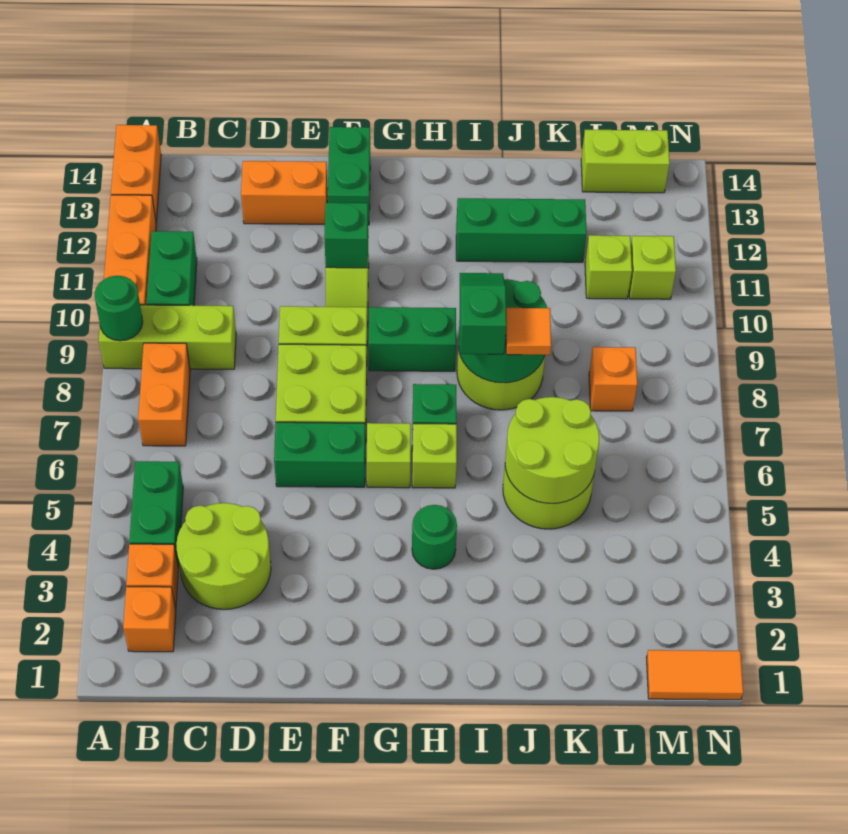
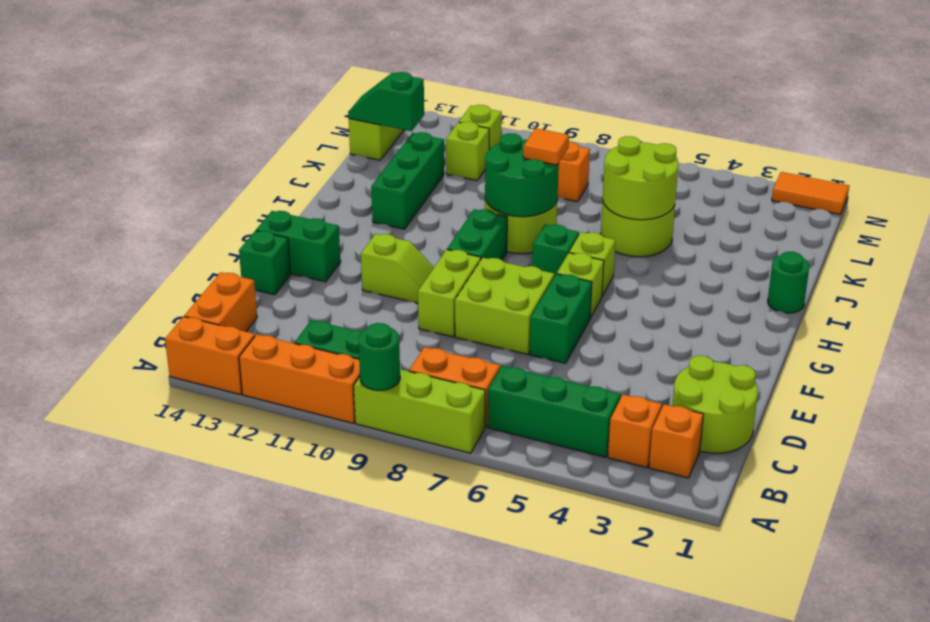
lime brick A9:C9 level 1 -> lime brick A7:A9 level 1
green brick B4:B5 level 1 -> green brick B4:B6 level 1
lime round brick C3:D4 level 1 -> lime round brick C1:D2 level 1
orange brick D13:E13 level 1 -> orange brick B14:C14 level 1
green brick F11 level 2 -> green brick E14 level 1
green round brick H4 level 1 -> green round brick I1 level 1
green slope I8:I9 level 3 top 8 -> green slope L13:L14 level 2 top 13
orange tile M1:N1 level 1 -> orange tile N1:N2 level 1

